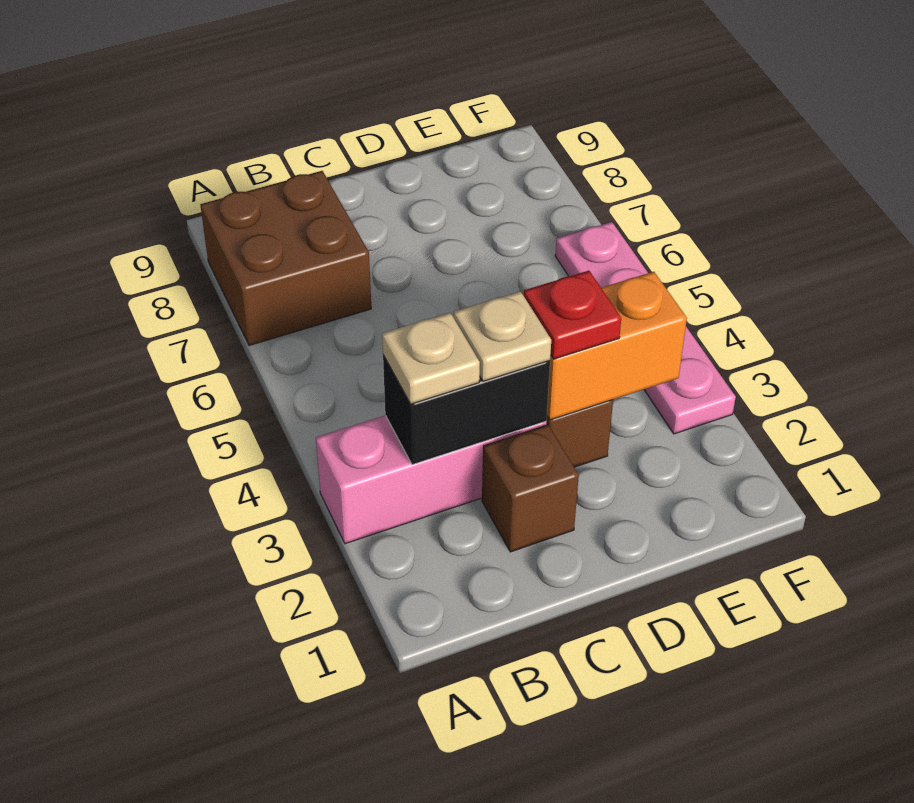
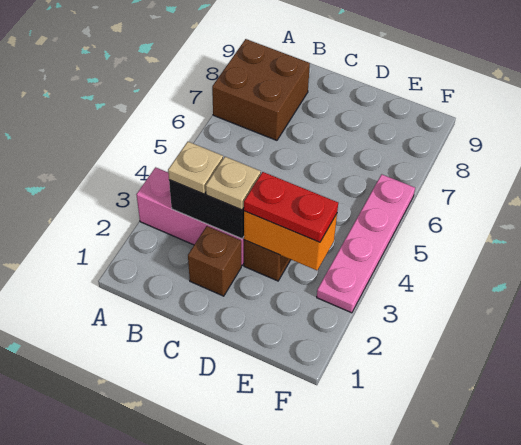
red plate D3 level 3 -> red plate D3:E3 level 3

